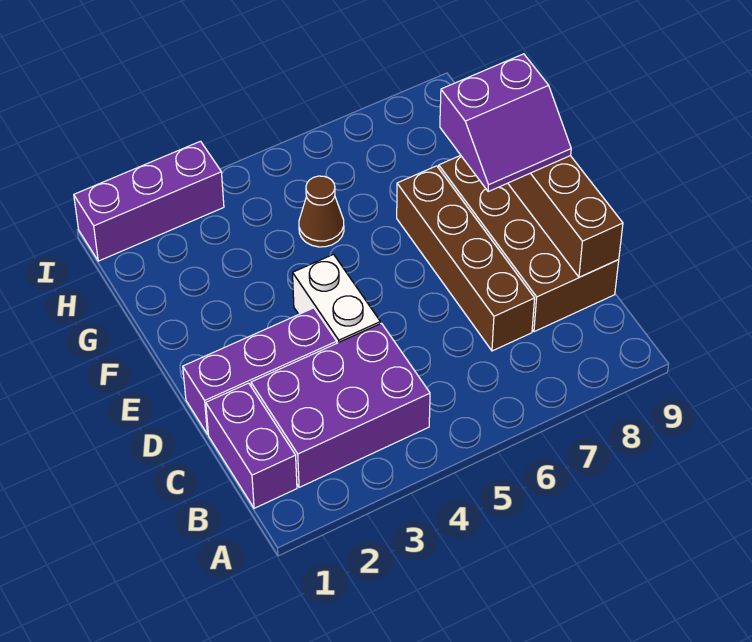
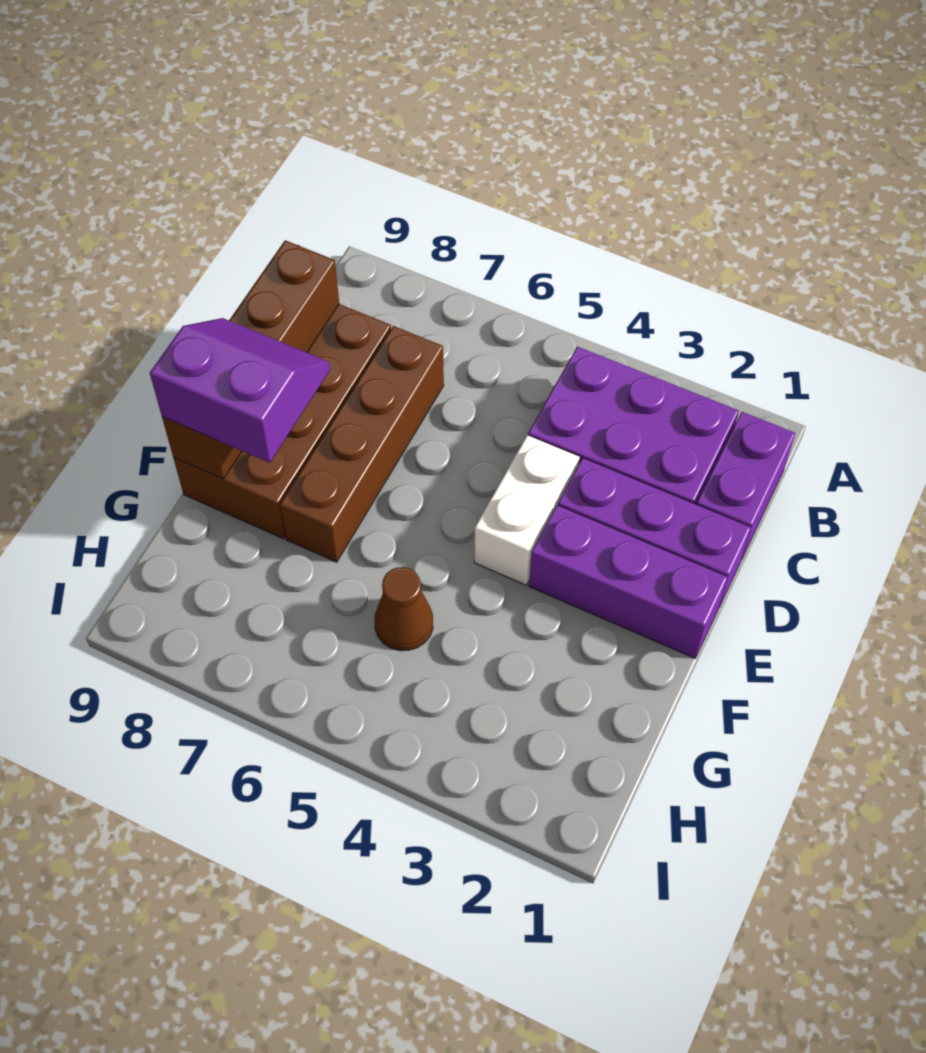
purple brick I1:I3 level 1 -> purple brick E1:E3 level 1

